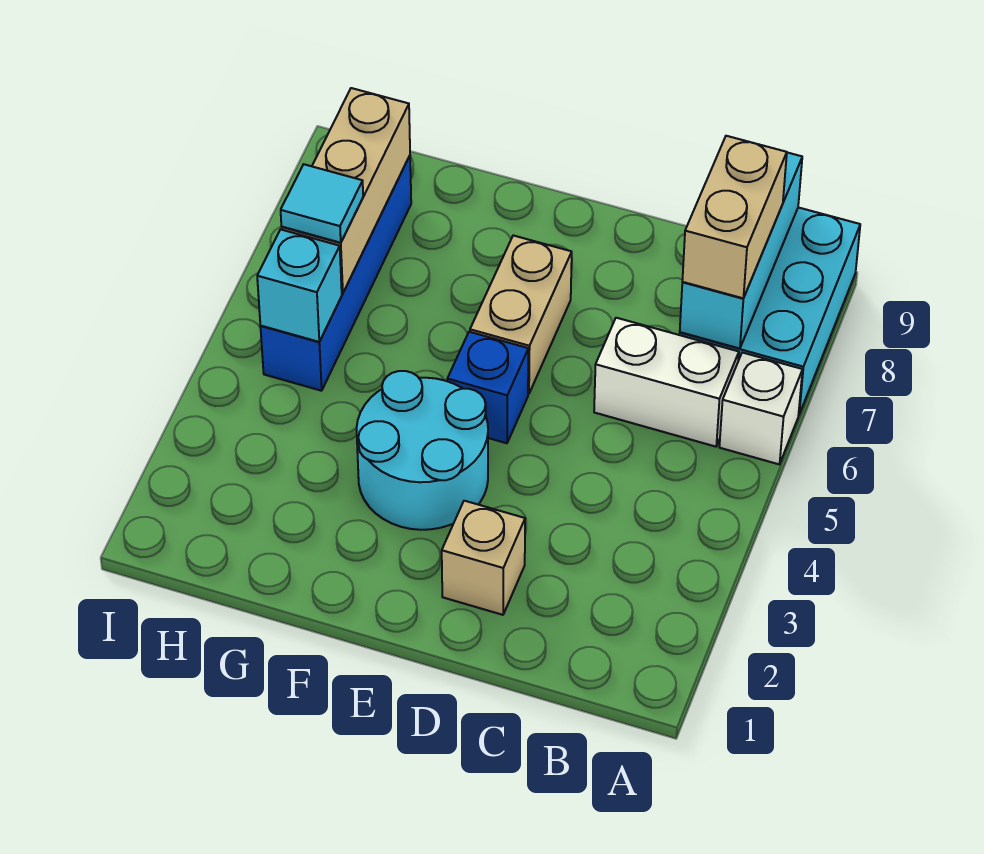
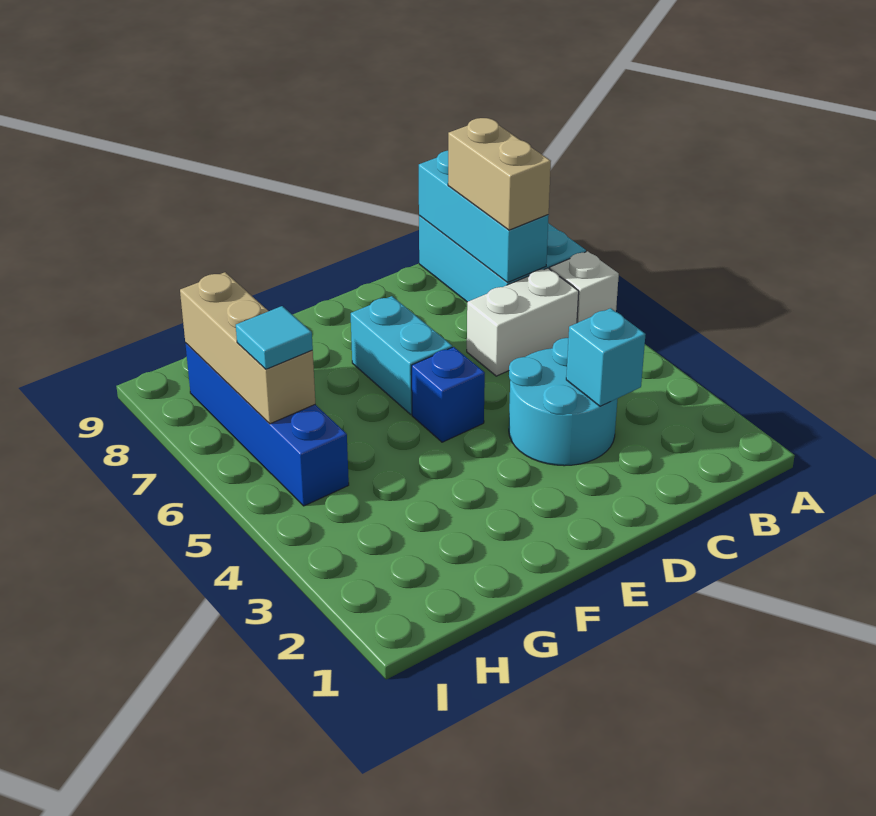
tan brick D2 level 1 -> none
cyan round brick E3:F4 level 1 -> cyan round brick C3:D4 level 1
tan brick E6:E7 level 1 -> cyan brick E6:E7 level 1
cyan brick H5 level 2 -> cyan brick C3 level 2

